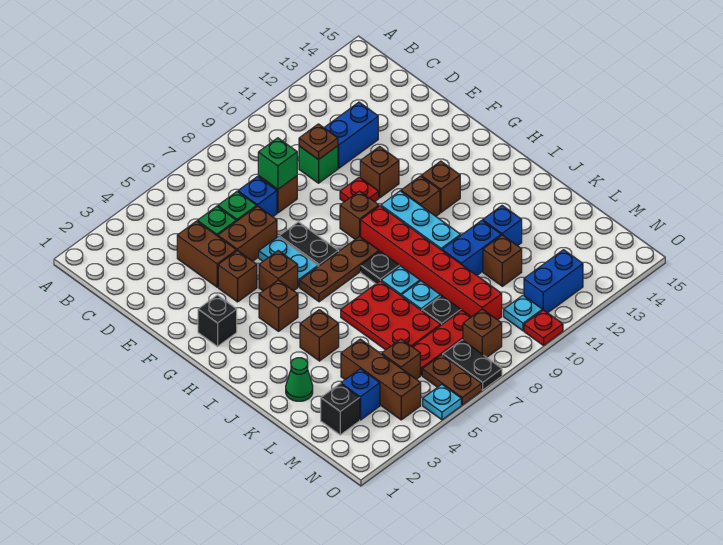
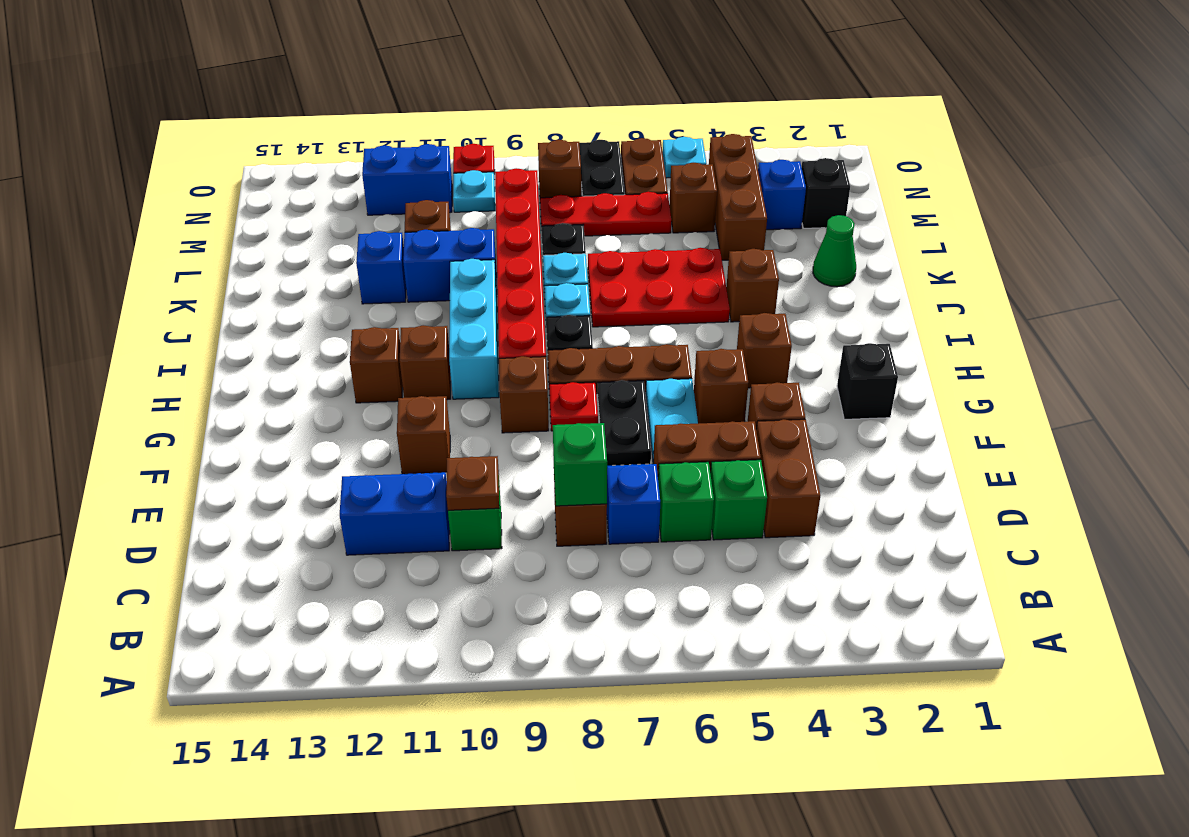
red plate F10 level 1 -> red plate G8 level 1
red plate J6:L7 level 1 -> red plate J5:K7 level 1

